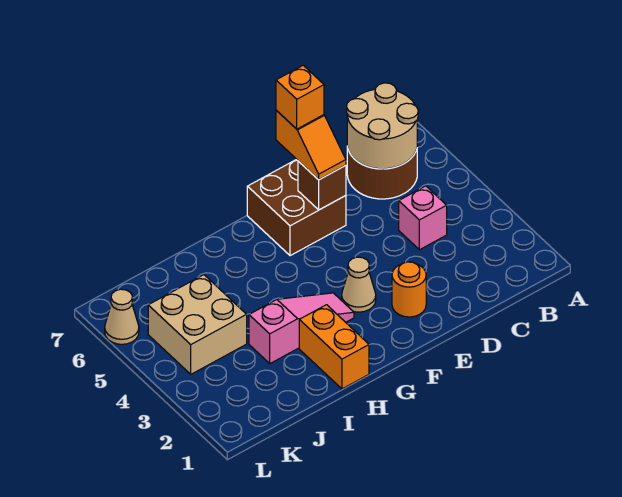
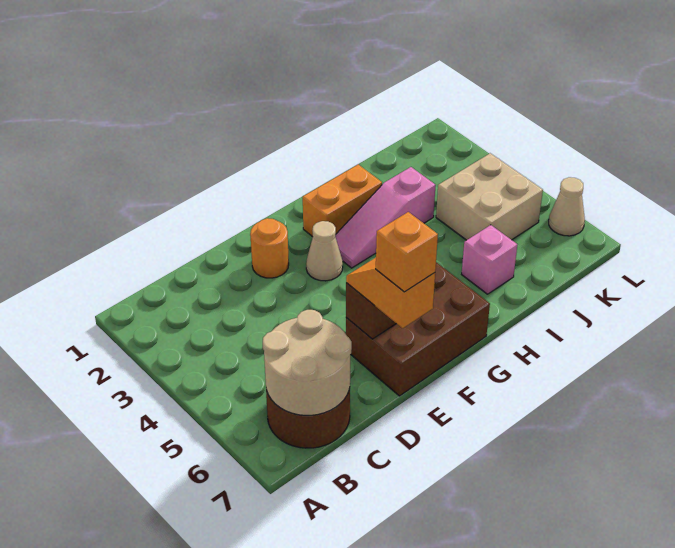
pink brick C4 level 1 -> pink brick I6 level 1
brown brick E6:F7 level 1 -> brown brick E6:G7 level 1
orange brick H1:H2 level 1 -> orange brick G2:H2 level 1

